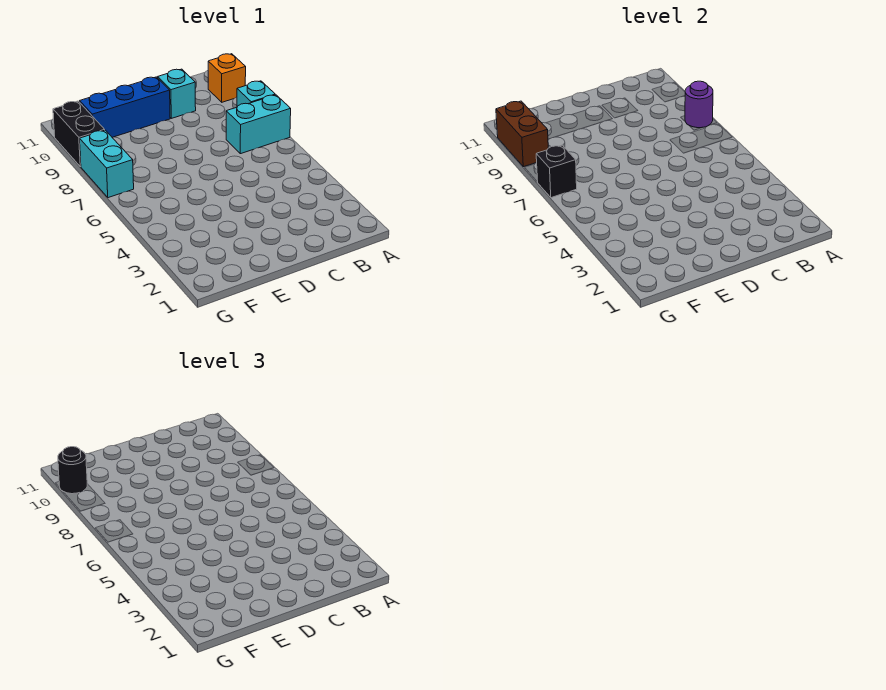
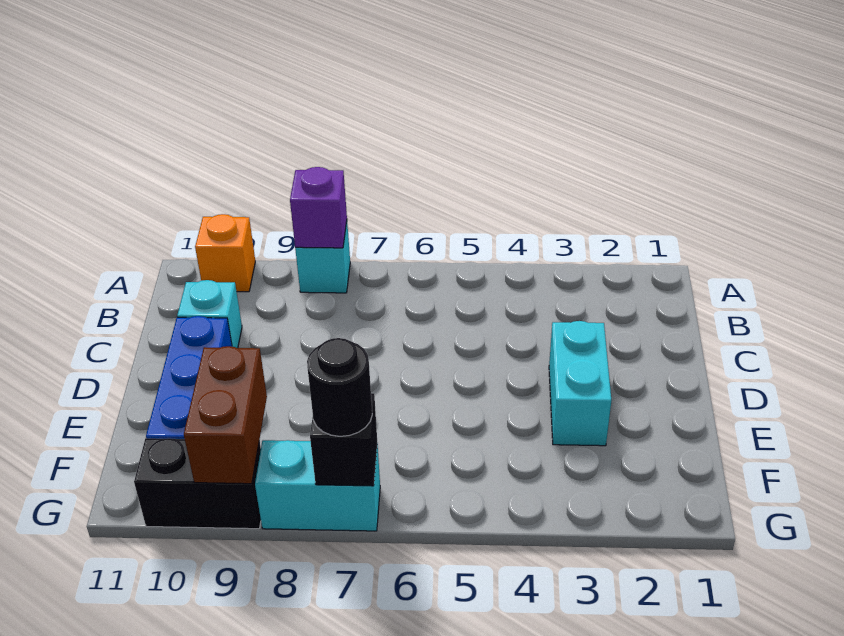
cyan brick A7:B7 level 1 -> cyan brick D3:E3 level 1
purple round brick A8 level 2 -> purple brick A8 level 2
brown brick G9:G10 level 2 -> brown brick F9:G9 level 2
black round brick G10 level 3 -> black round brick G7 level 3

